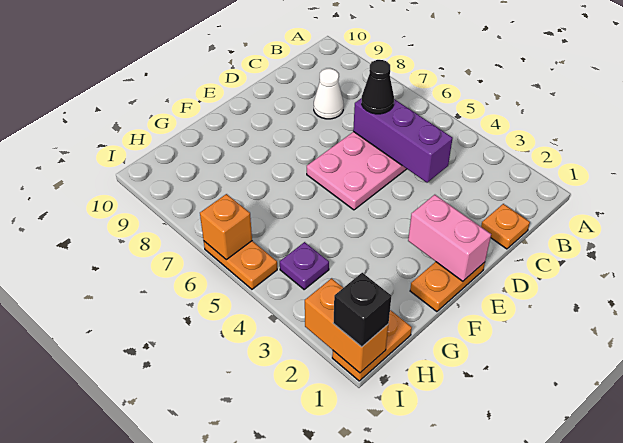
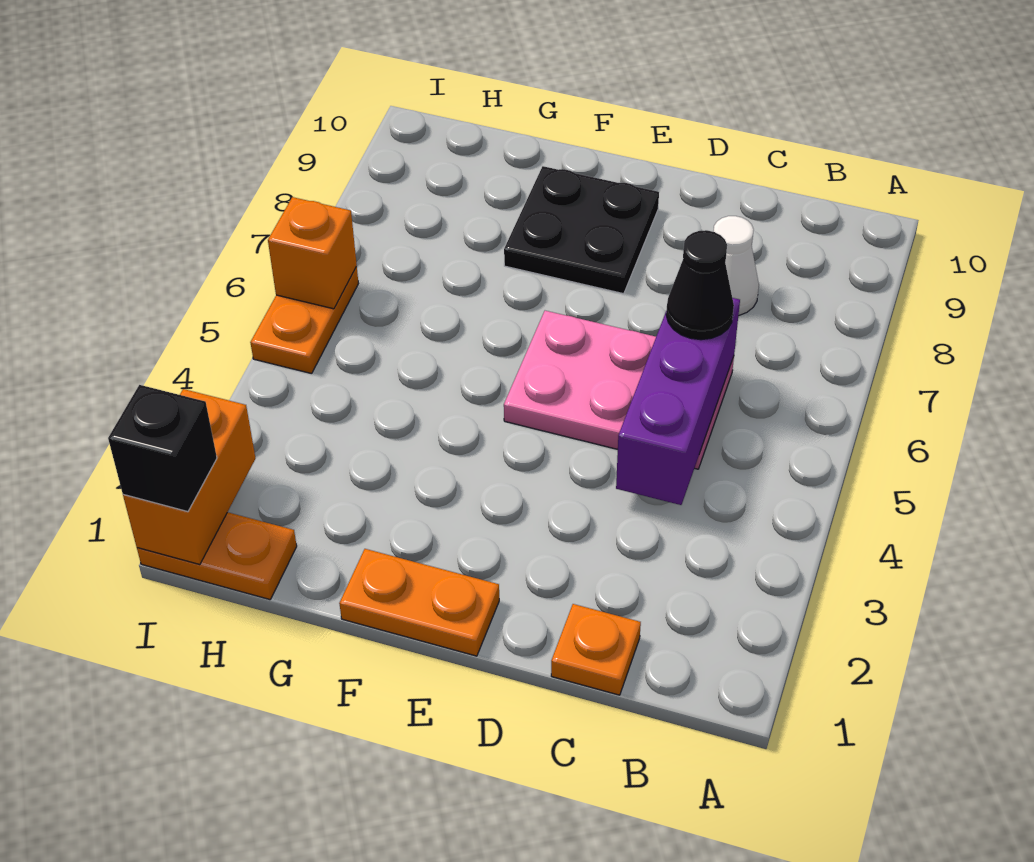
pink brick E1:E2 level 2 -> none
none -> black plate E8:F9 level 1
purple plate H4 level 1 -> none

